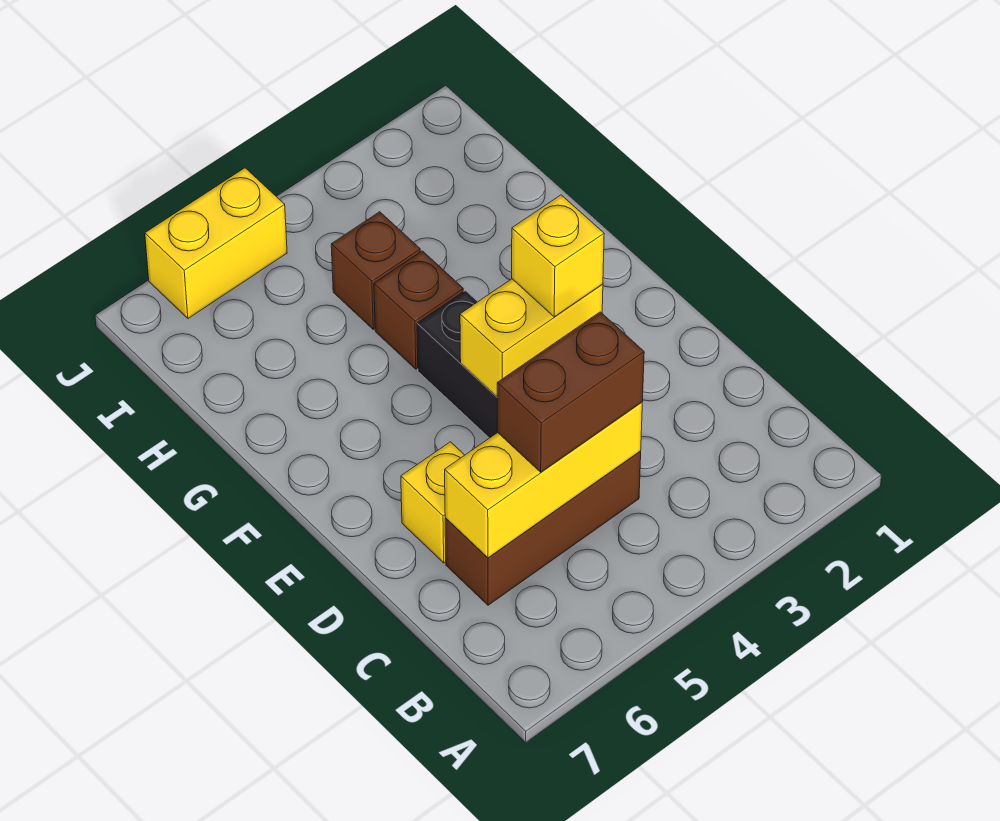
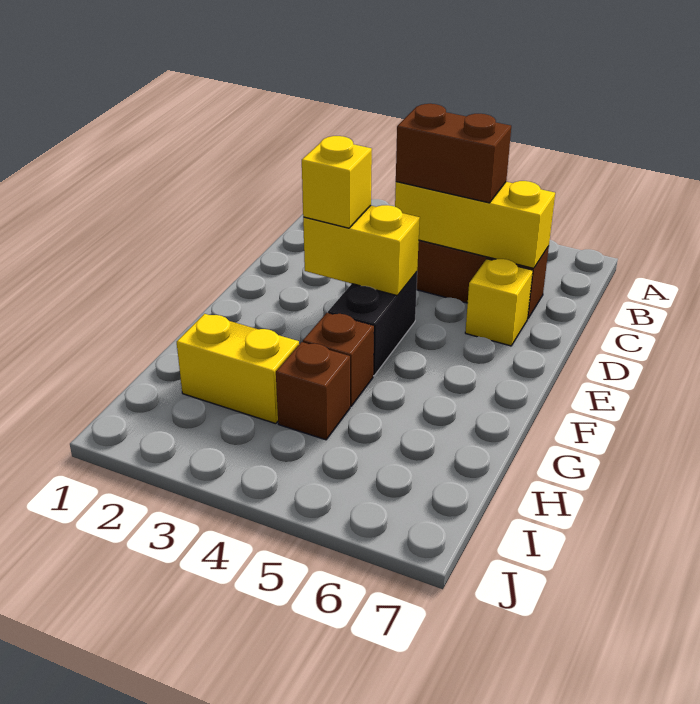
yellow brick J5:J6 level 1 -> yellow brick H2:H3 level 1

